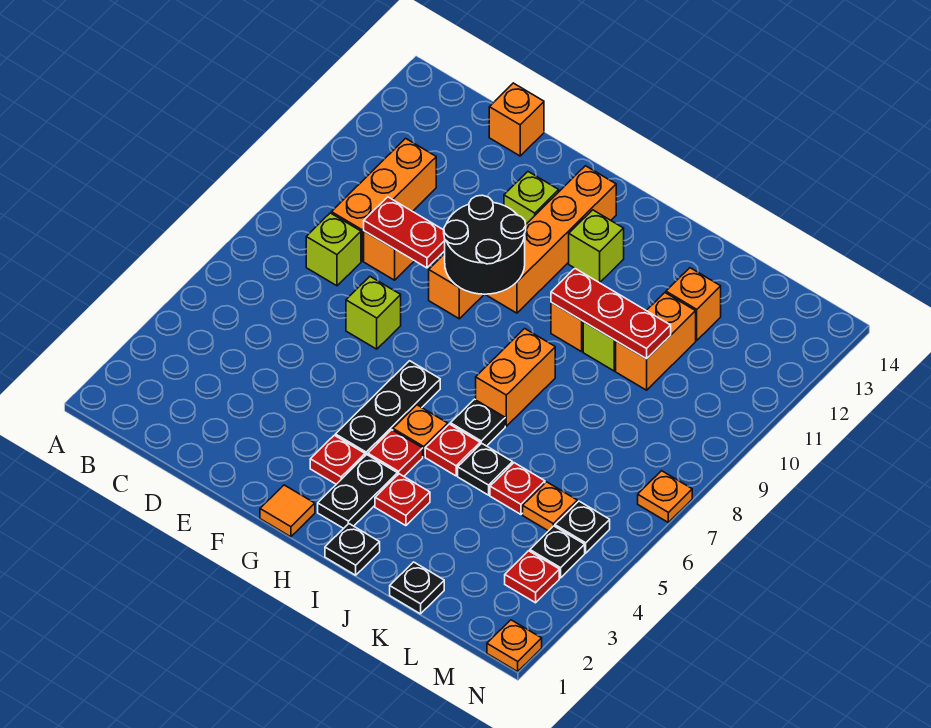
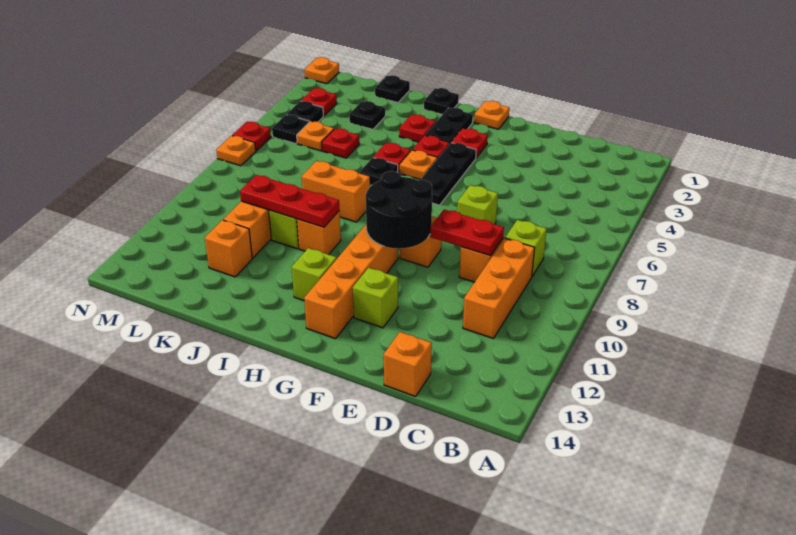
orange tile G1 level 1 -> orange plate G1 level 1
orange brick I7:I8 level 1 -> orange brick I8:J8 level 1
black plate J5 level 1 -> black plate K3 level 1
none -> red plate N6 level 1

